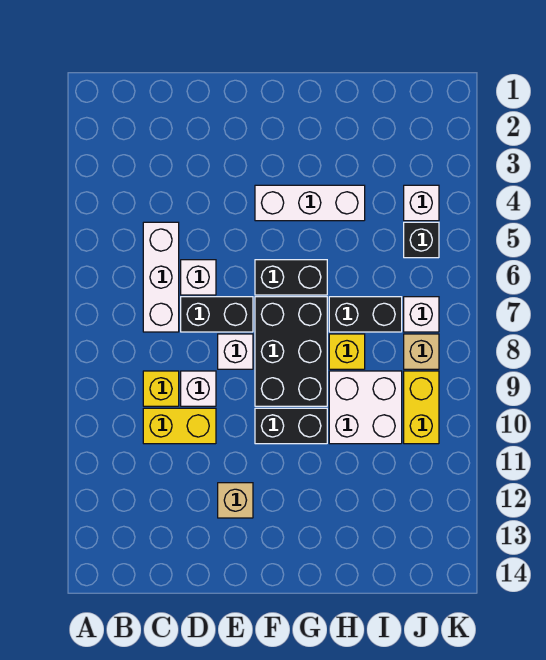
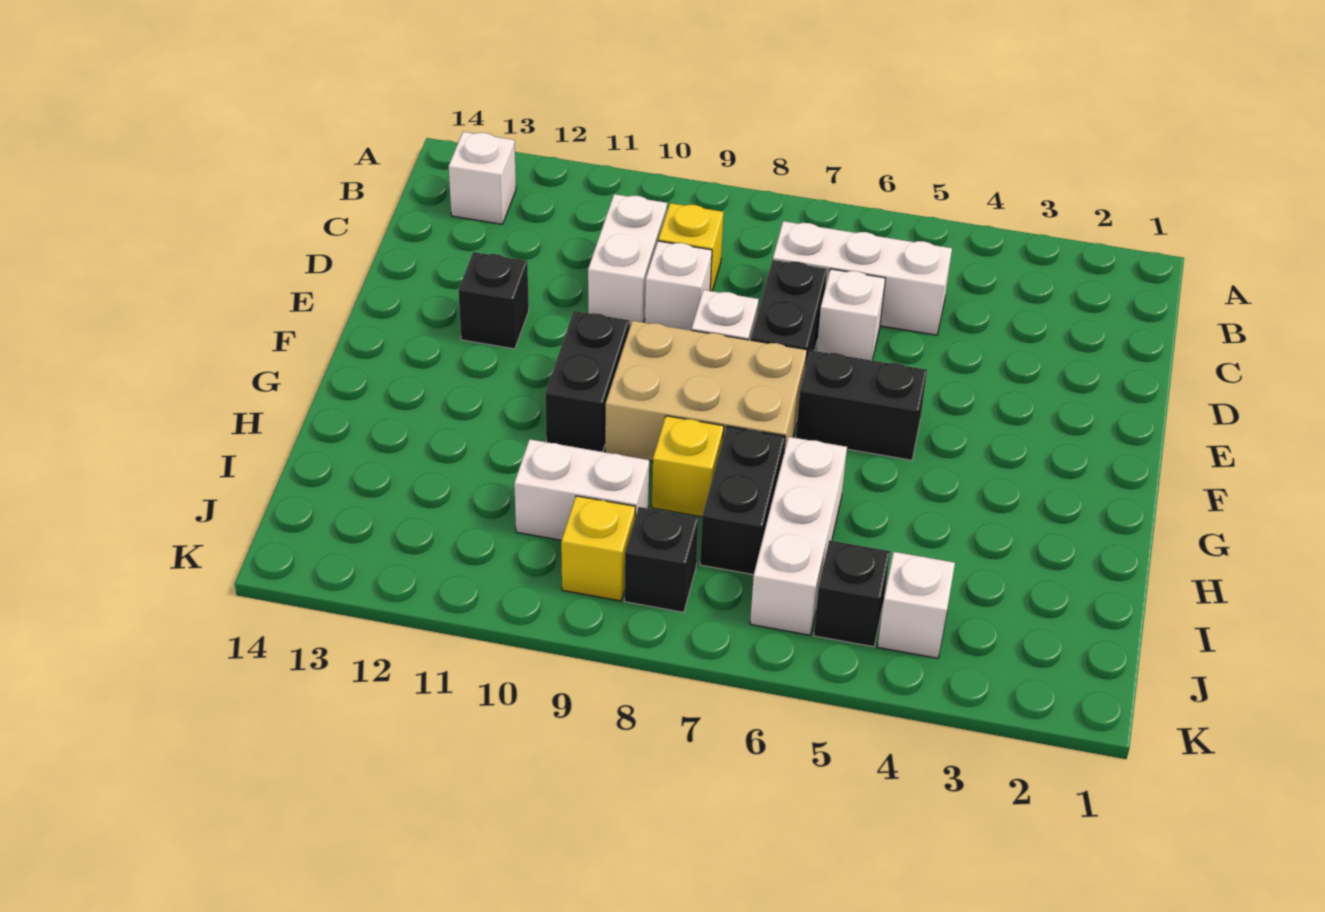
yellow brick C10:D10 level 1 -> white brick C10:D10 level 1
tan brick E12 level 1 -> black brick E12 level 1
white brick F4:H4 level 1 -> white brick H6:J6 level 1
black brick F6:G6 level 1 -> black brick F5:F6 level 1
black brick F7:G9 level 1 -> tan brick F7:G9 level 1
white brick H9:I10 level 1 -> white brick I9:I10 level 1
white brick J7 level 1 -> white brick B13 level 1
tan brick J8 level 1 -> black brick J8 level 1
yellow brick J9:J10 level 1 -> yellow brick J9 level 1

